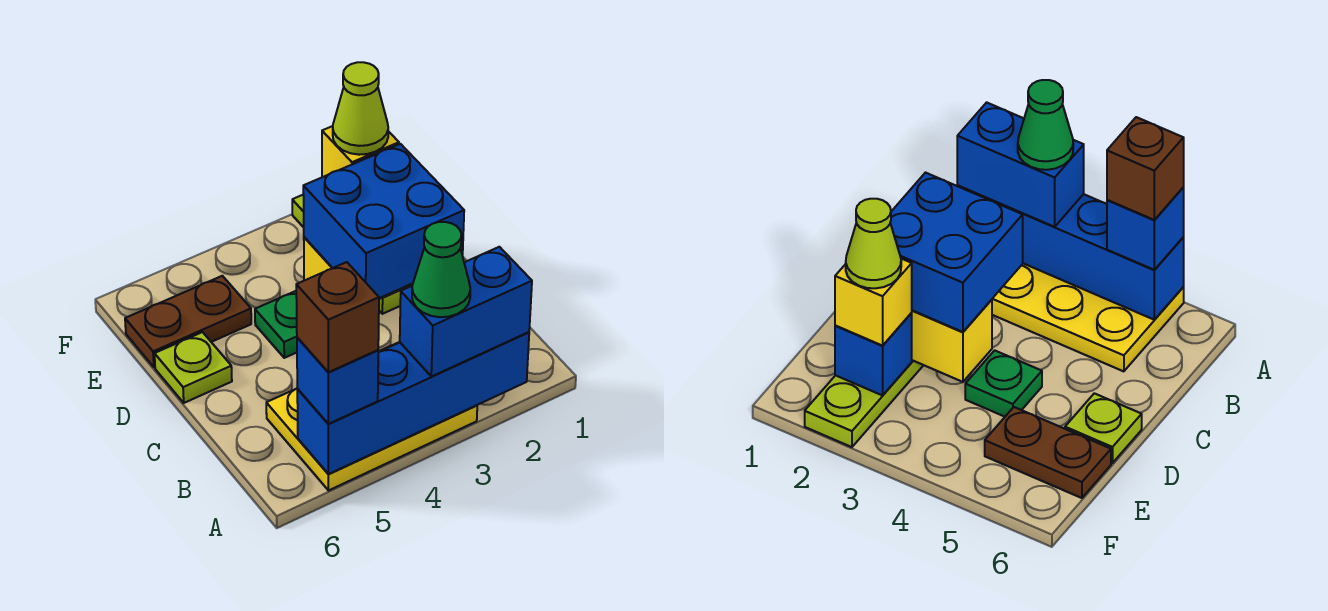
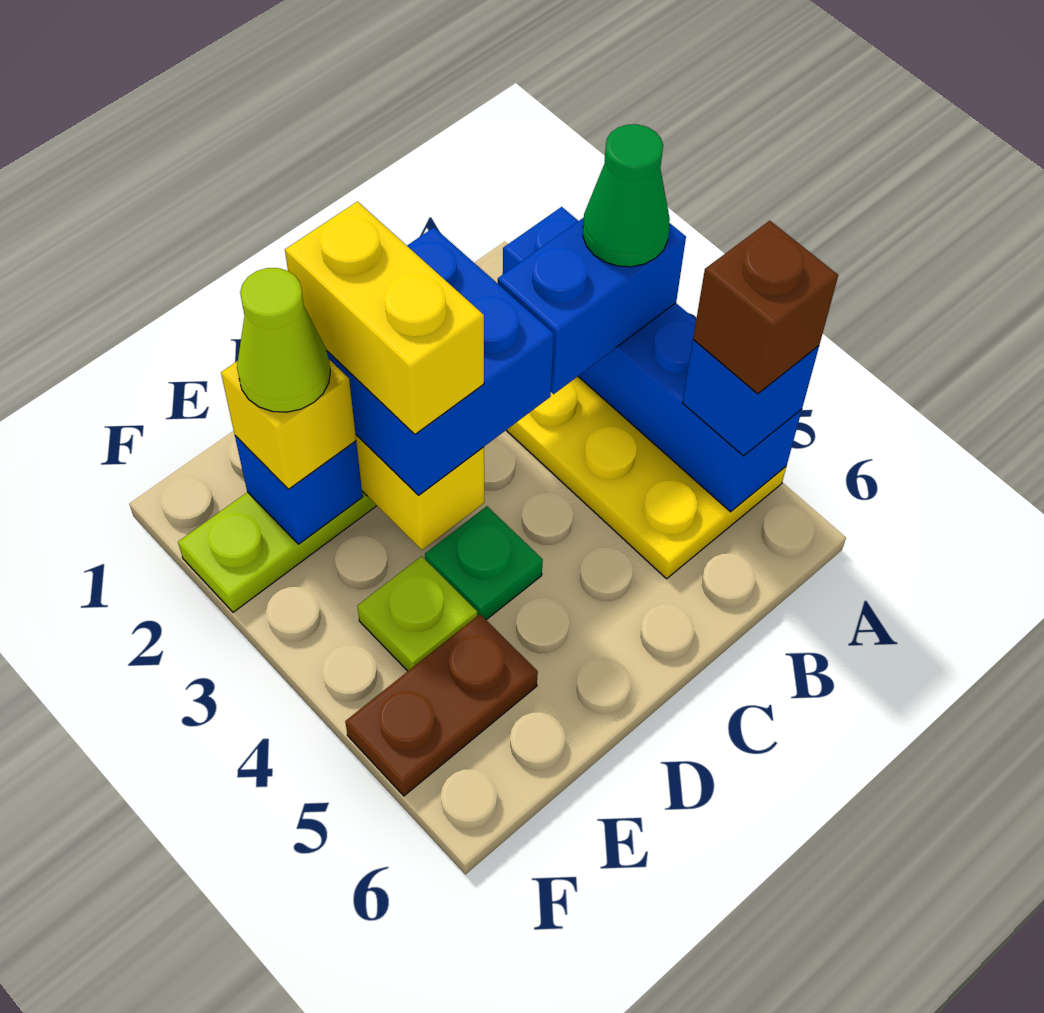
blue brick A2:A3 level 3 -> blue brick A3:B3 level 3
none -> yellow brick D2:D3 level 4
lime plate D6 level 1 -> lime plate E4 level 1
brown plate E5:E6 level 1 -> brown plate E5:F5 level 1

